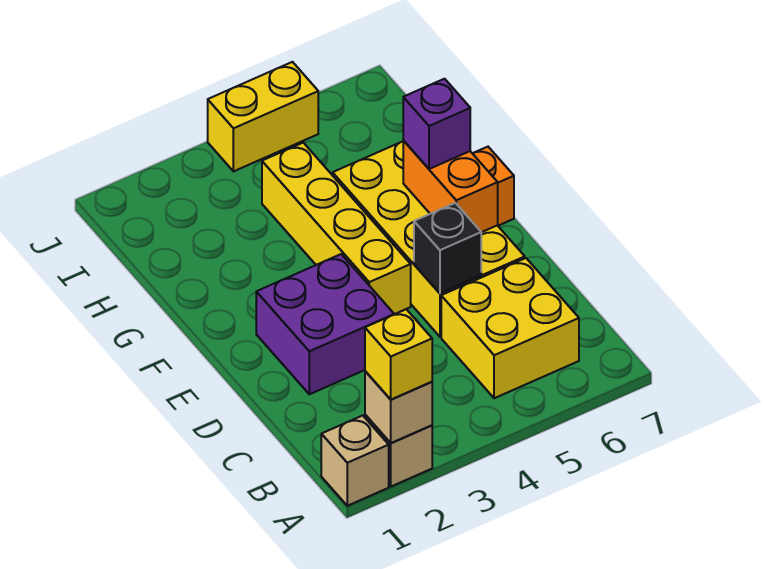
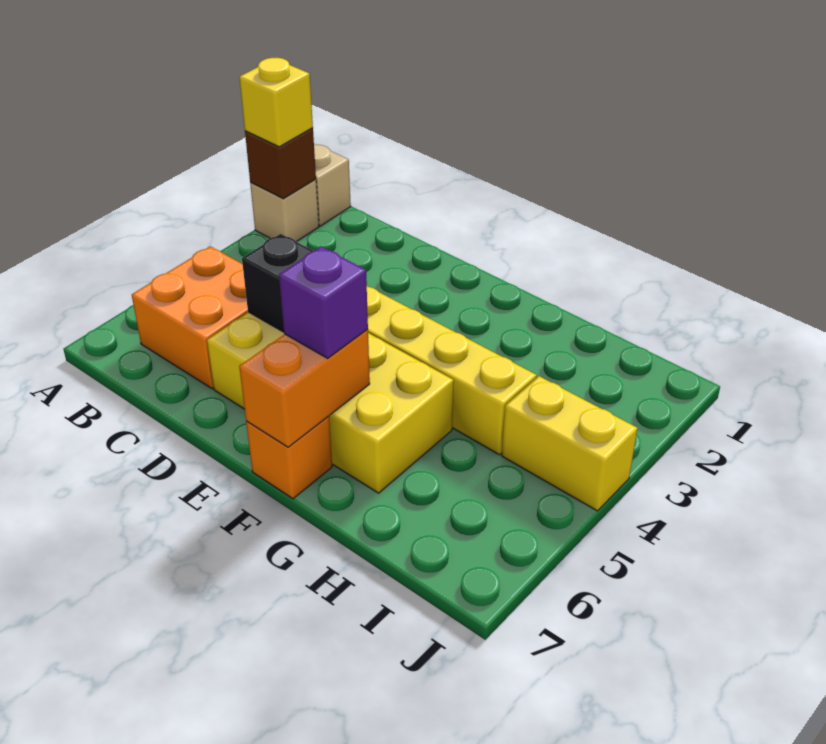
tan brick A2 level 2 -> brown brick A2 level 2
yellow brick B5:C6 level 1 -> orange brick B5:C6 level 1
purple brick D2:E3 level 1 -> none
orange brick E6:F6 level 2 -> orange brick F6:F7 level 2
yellow brick J4:J5 level 1 -> yellow brick I4:J4 level 1

